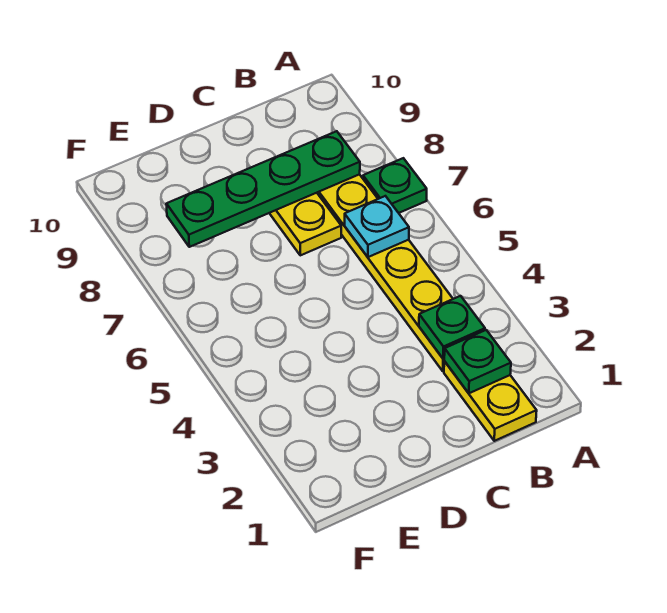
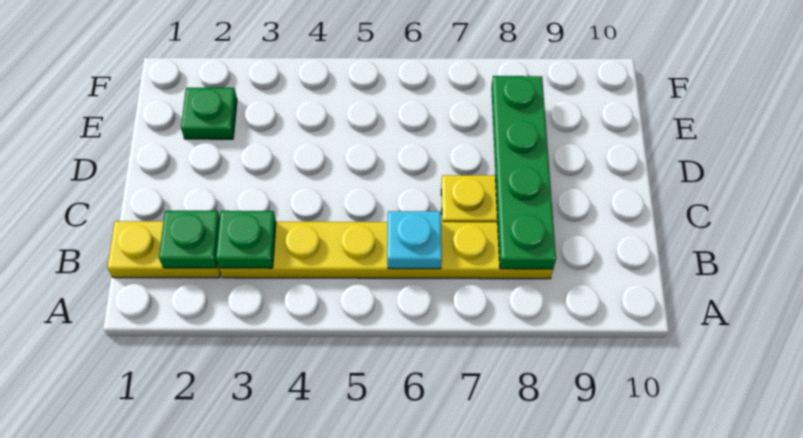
green plate A7 level 1 -> green plate E2 level 1

